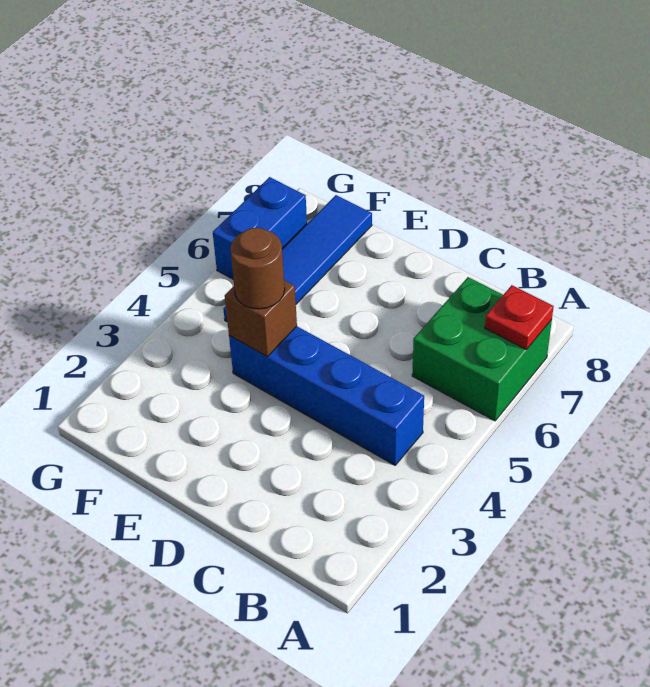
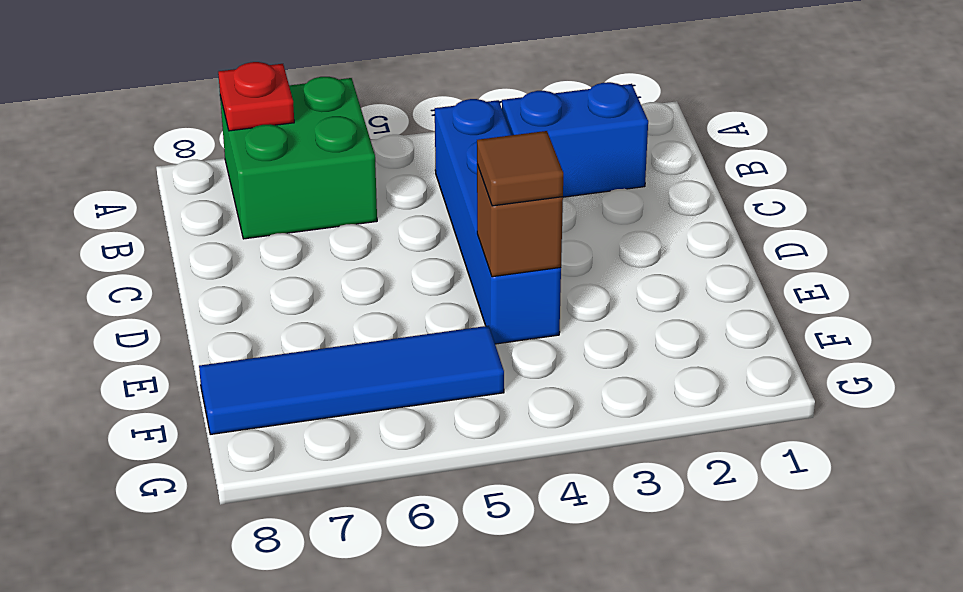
brown round brick E4 level 3 -> brown tile E4 level 3
blue brick G6:G7 level 1 -> blue brick B2:B3 level 1

